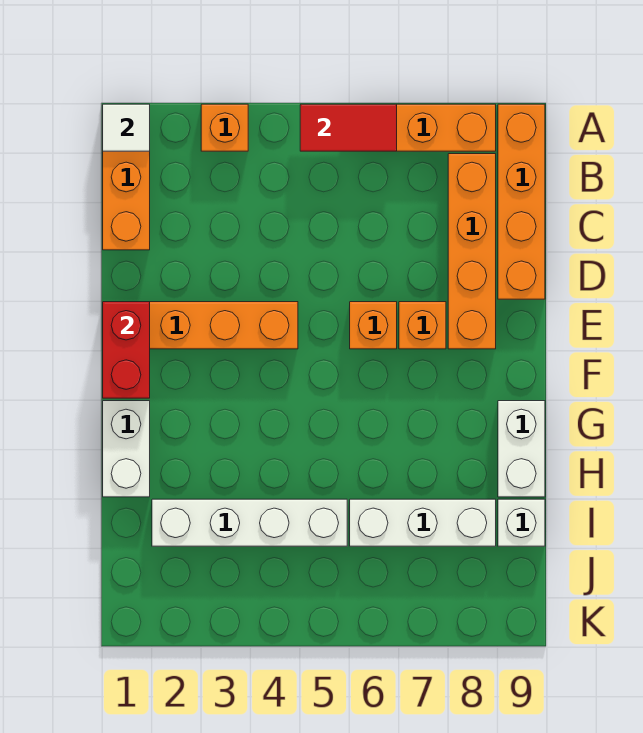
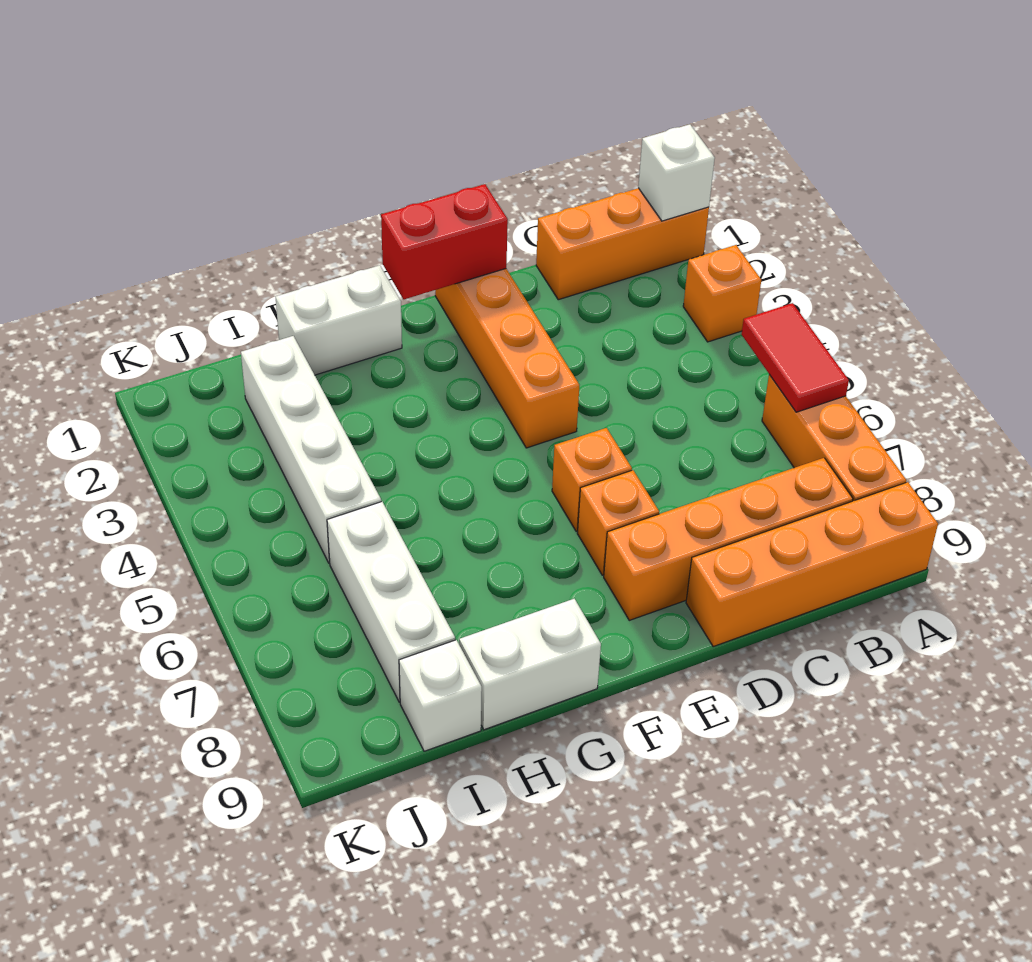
white tile A1 level 2 -> white brick A1 level 2

